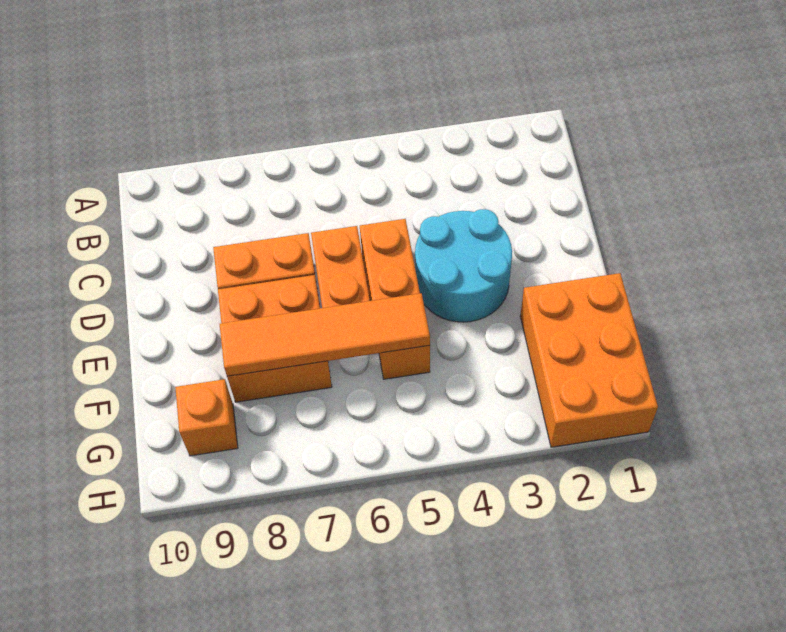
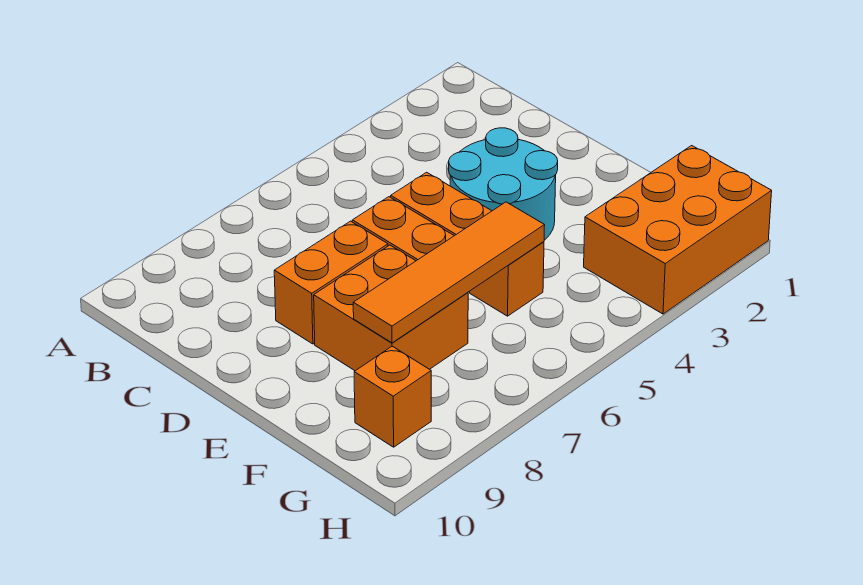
orange brick F1:H2 level 1 -> orange brick G1:H3 level 1

